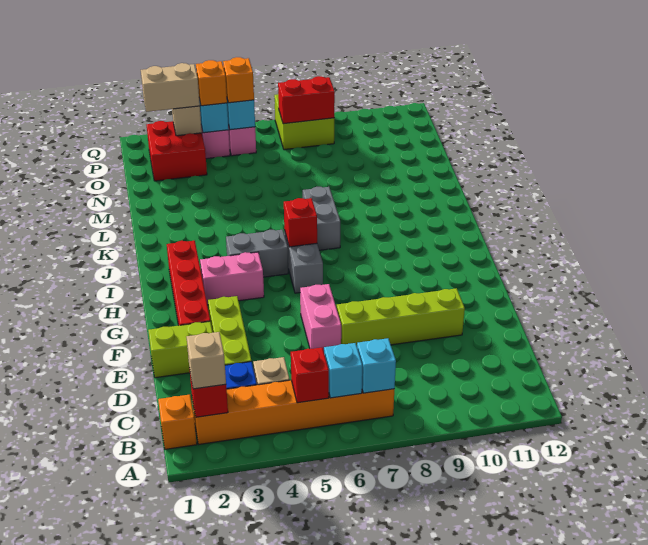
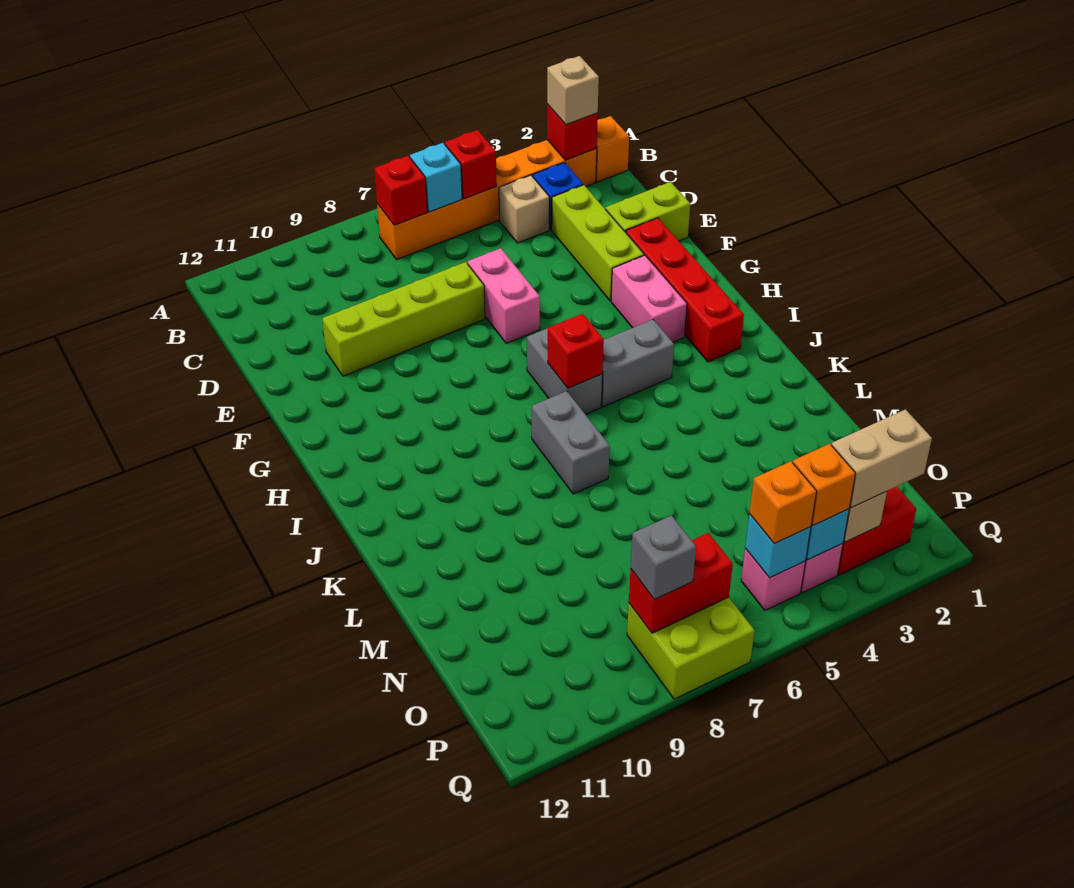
cyan brick B7 level 2 -> red brick B7 level 2
pink brick H3:H4 level 1 -> pink brick G3:H3 level 1
none -> grey brick P8 level 3

